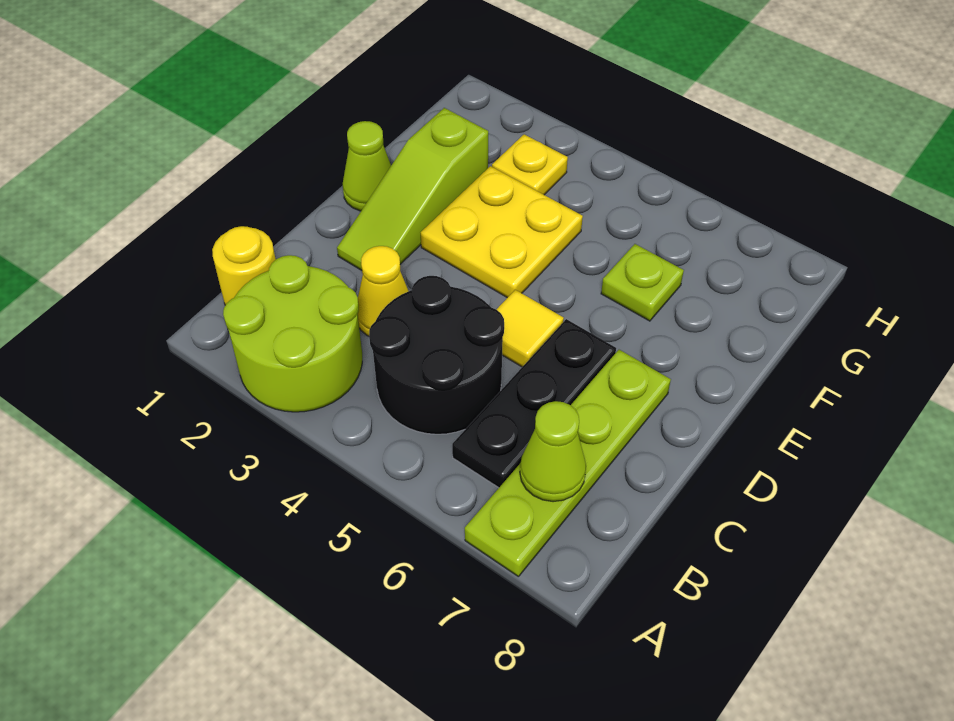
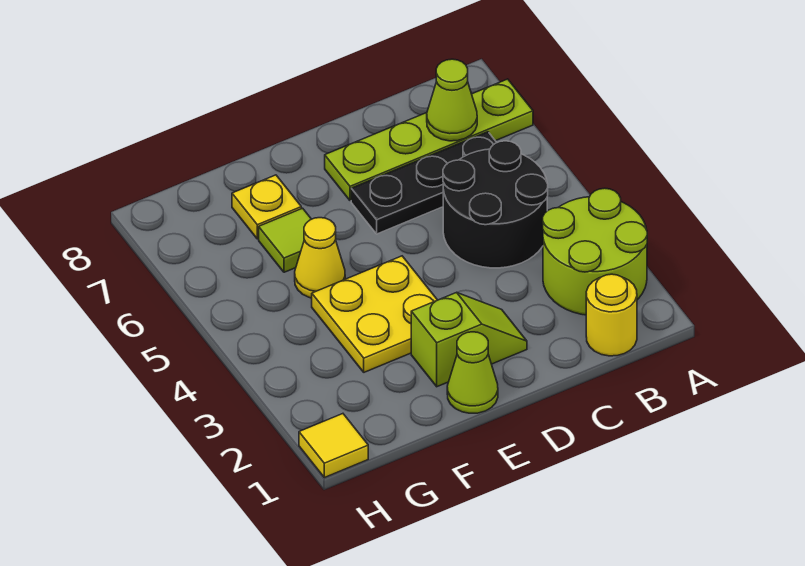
yellow cone C3 level 1 -> yellow cone F5 level 1
lime slope D2:F2 level 1 top F -> lime slope D2:E2 level 1 top E
yellow tile D5 level 1 -> yellow tile H1 level 1
lime plate F6 level 1 -> lime tile F6 level 1
yellow plate G3 level 1 -> yellow plate F7 level 1

